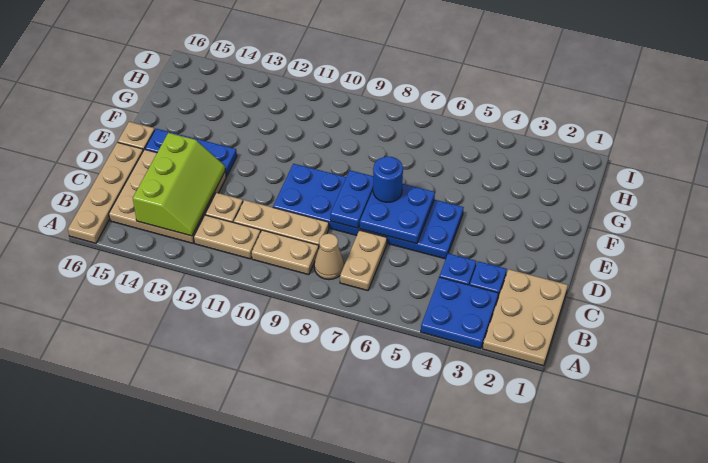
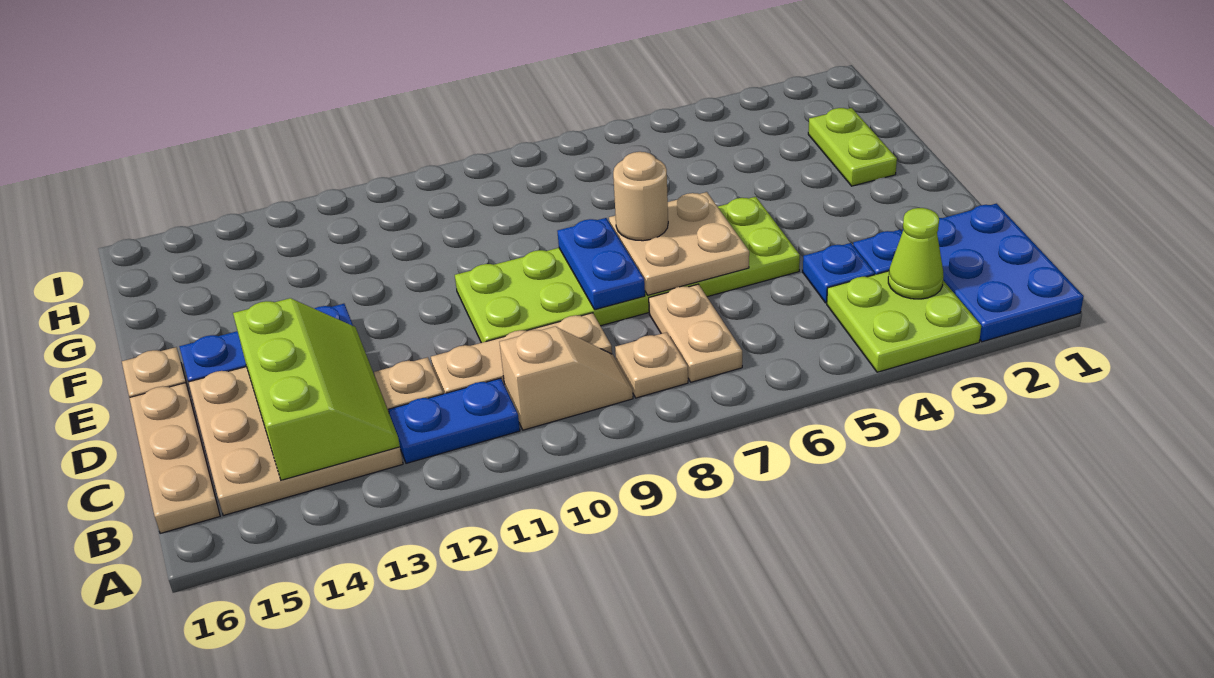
tan plate A1:C2 level 1 -> blue plate A1:C2 level 1
blue plate A3:B4 level 1 -> lime plate A3:B4 level 1
tan plate A16:D16 level 1 -> tan plate B16:D16 level 1
none -> lime cone B3 level 2
tan cone B8 level 1 -> tan plate B8 level 1
tan plate B9:B10 level 1 -> tan slope B9:B10 level 1 top 10
tan plate B11:B12 level 1 -> blue plate B11:B12 level 1
blue plate D5:E10 level 1 -> lime plate D5:E10 level 1
blue plate D6:E7 level 2 -> tan plate D6:E7 level 2
blue round brick E7 level 3 -> tan round brick E7 level 3
none -> lime plate F2:G2 level 1

